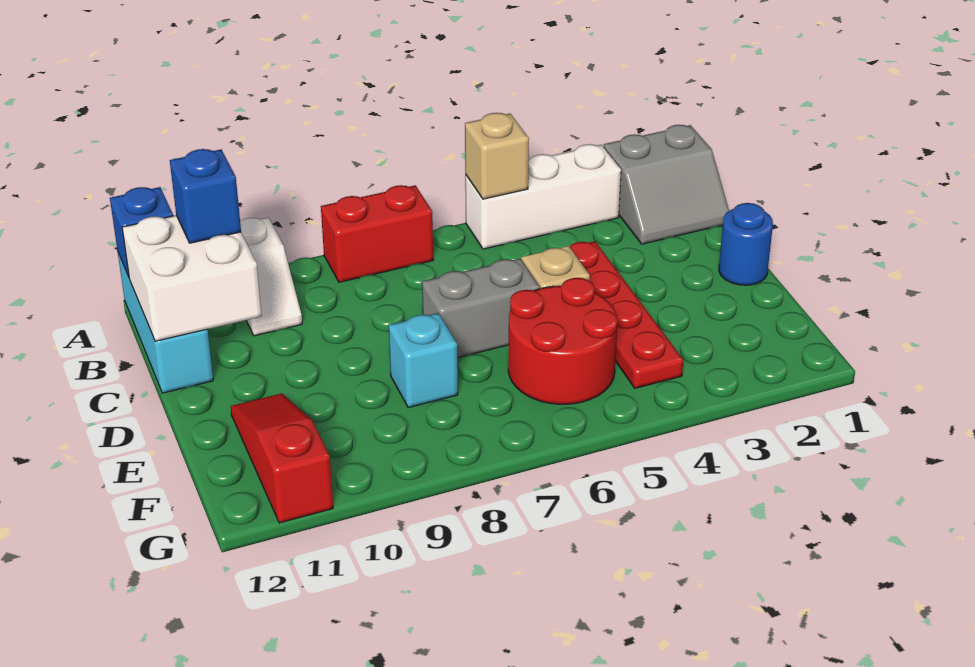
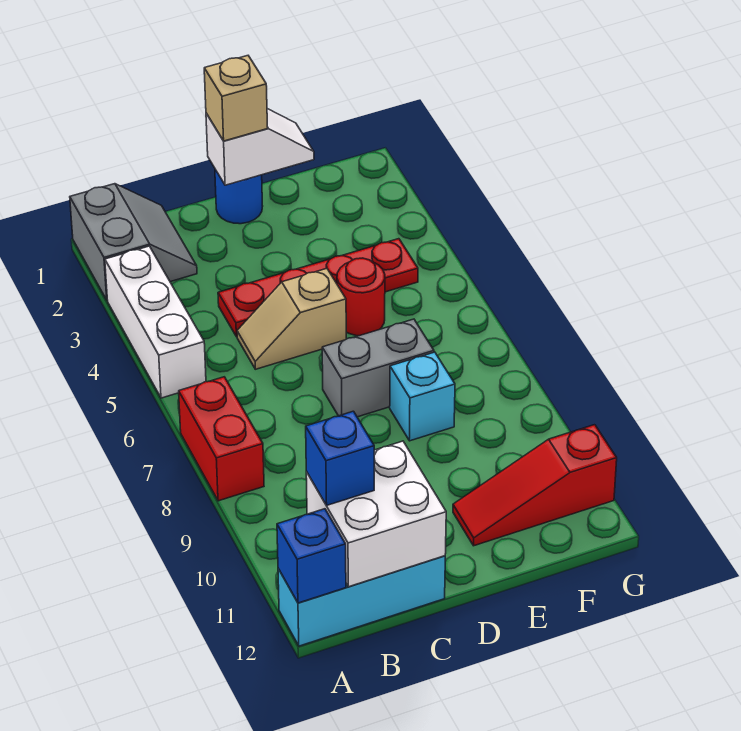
tan brick A5 level 2 -> tan brick D1 level 3
white slope A10:B10 level 1 top A -> white slope D1:E1 level 2 top D
grey brick D6:D7 level 1 -> grey brick D7:E7 level 1
red round brick E5:F6 level 1 -> red round brick E5 level 1

